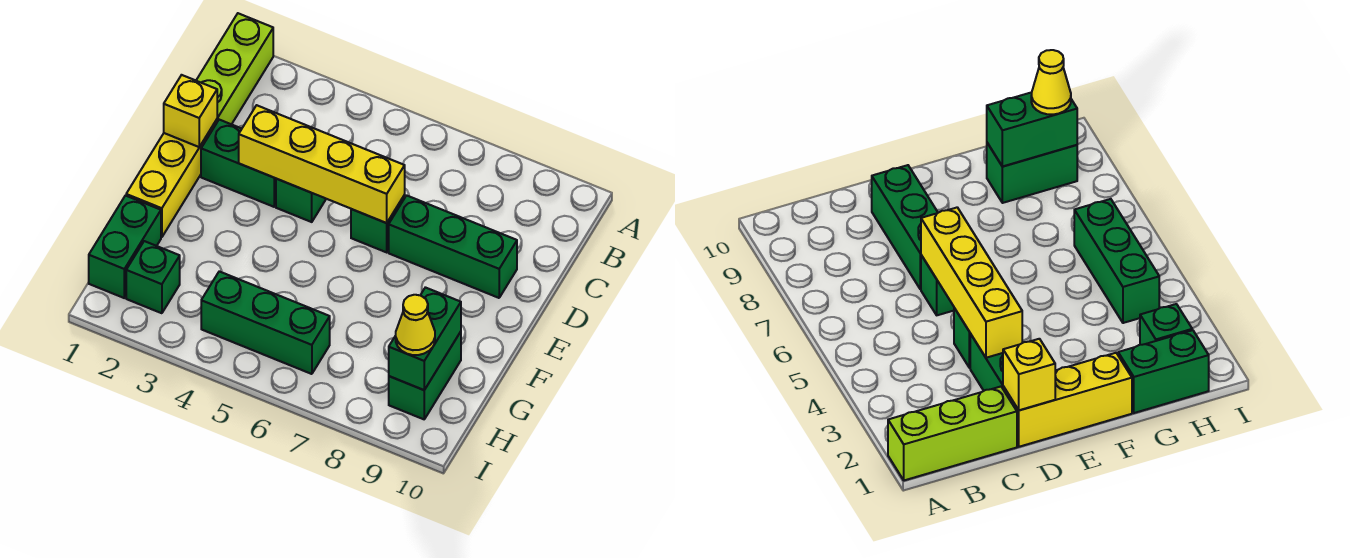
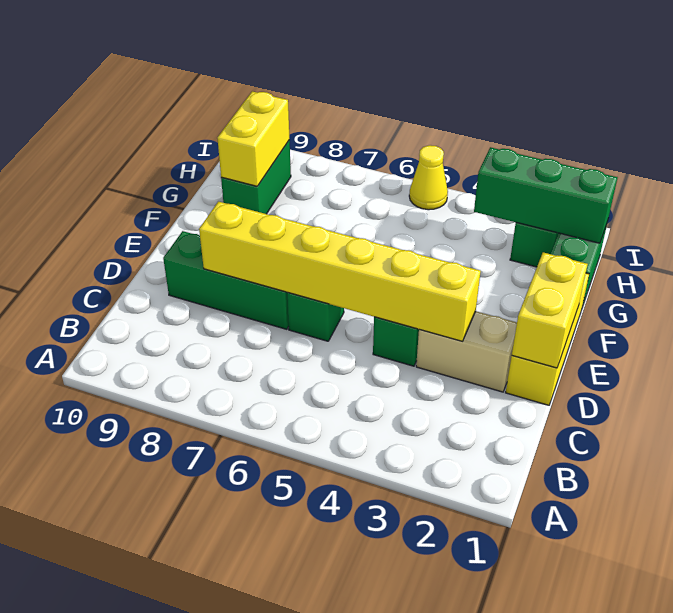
lime brick A1:C1 level 1 -> none
yellow brick D1 level 2 -> yellow brick D1:E1 level 2
green brick D2:D3 level 1 -> tan brick D2:D3 level 1
yellow brick D3:D6 level 2 -> yellow brick D3:D8 level 2
green brick G9:H9 level 2 -> yellow brick G9:H9 level 2
green brick H4:H6 level 1 -> green brick H1:H3 level 2
yellow cone H9 level 3 -> yellow cone I5 level 1

